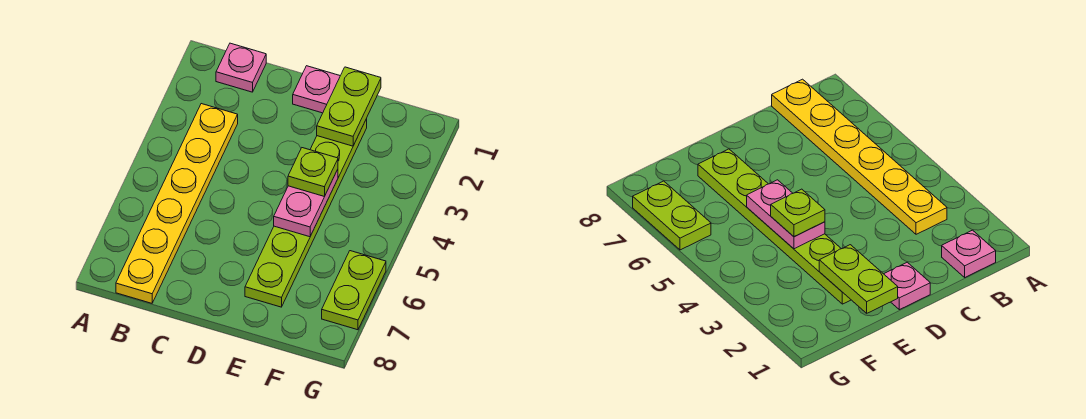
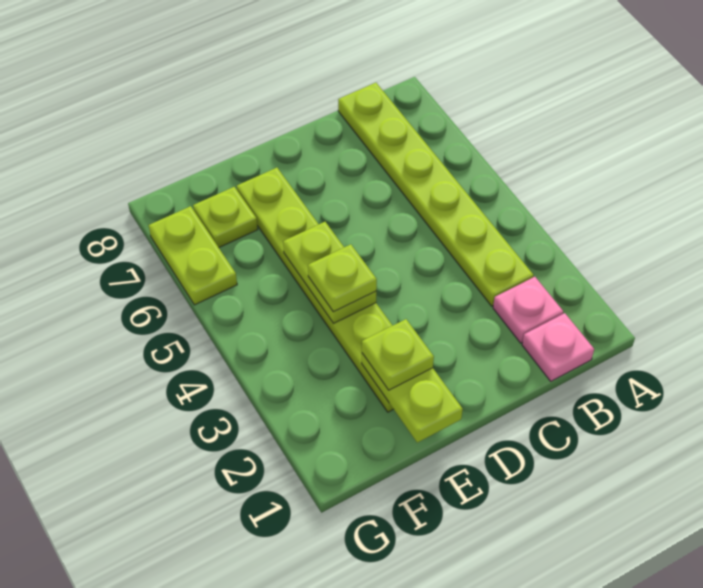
yellow plate B3:B8 level 1 -> lime plate B3:B8 level 1
pink plate D1 level 1 -> pink plate B2 level 1
none -> lime plate E2 level 3
pink plate E4:E5 level 2 -> lime plate E4:E5 level 2
none -> lime plate F7 level 1

